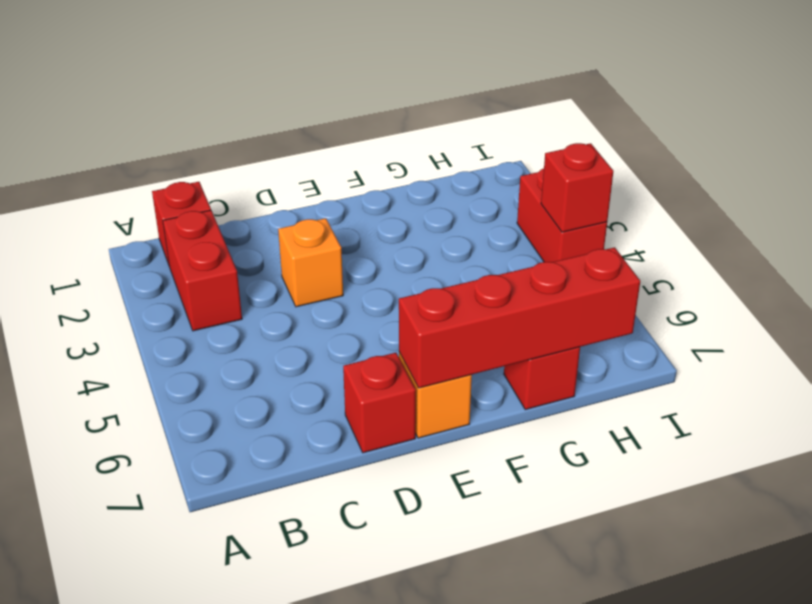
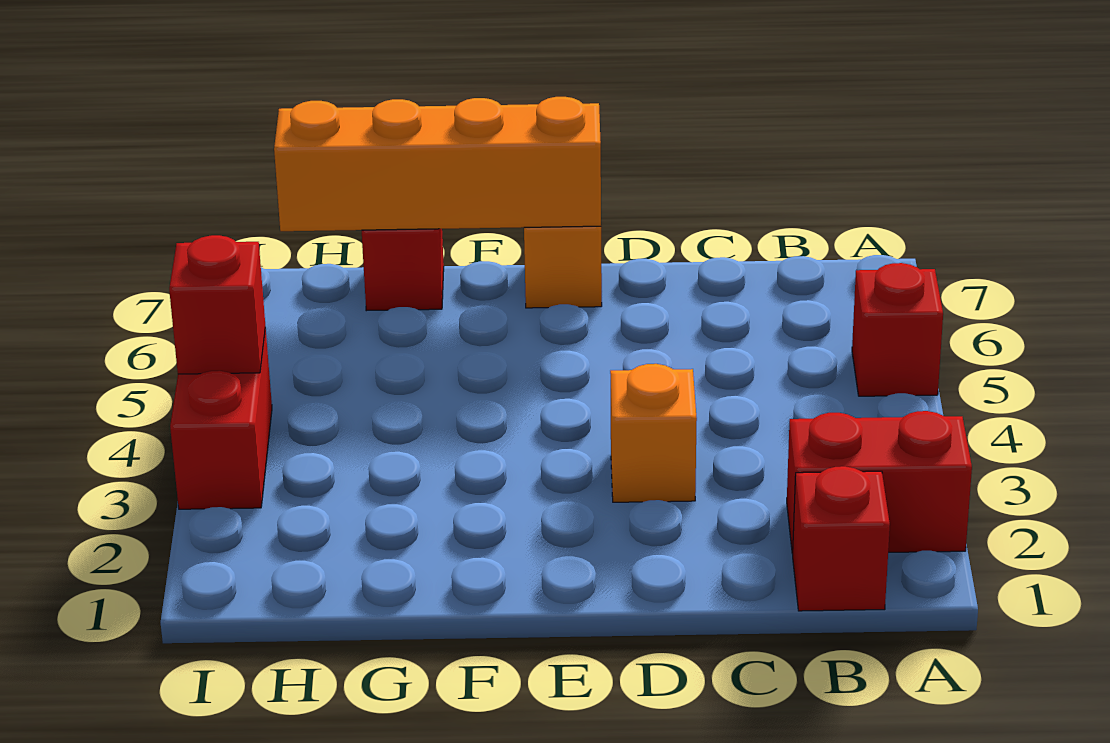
red brick B2:B3 level 1 -> red brick A2:B2 level 1
red brick D7 level 1 -> red brick A5 level 1
red brick E7:H7 level 2 -> orange brick E7:H7 level 2

